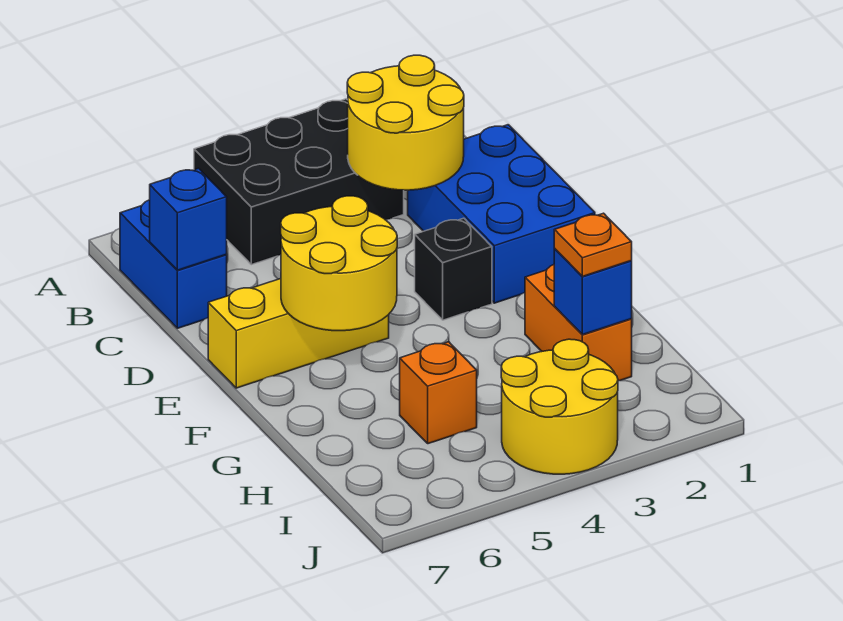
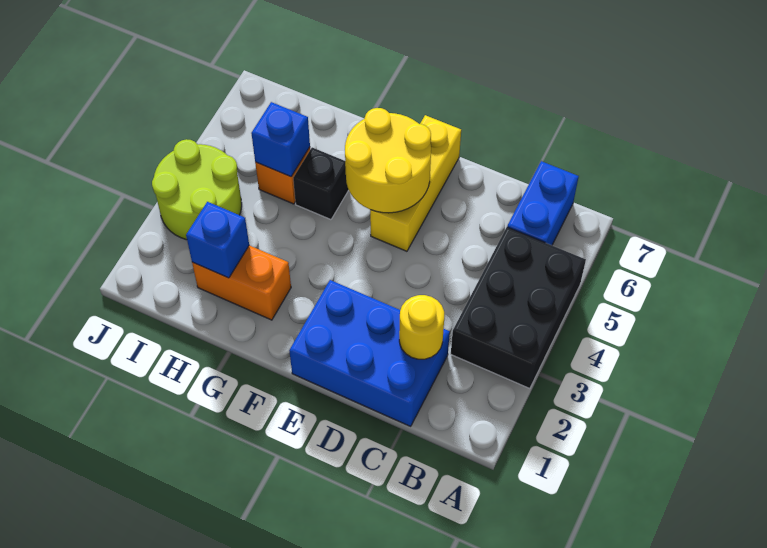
yellow round brick B2:C3 level 2 -> yellow round brick C2 level 2
blue brick B7:C7 level 1 -> blue brick B6:B7 level 1
blue brick C7 level 2 -> blue brick H5 level 2
black brick E3 level 1 -> black brick G5 level 1
orange plate H2 level 3 -> none
yellow round brick I3:J4 level 1 -> lime round brick I3:J4 level 1

